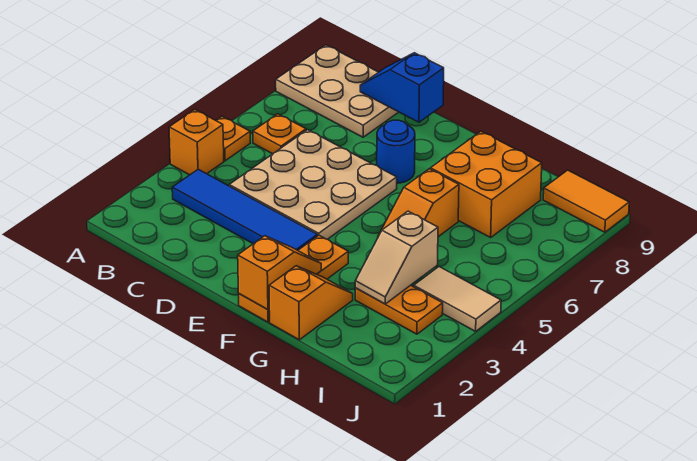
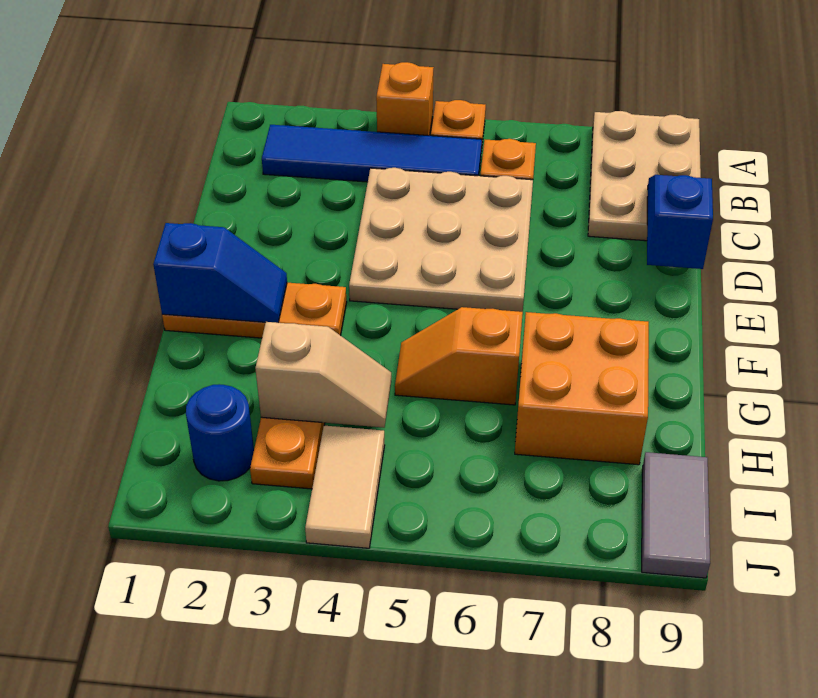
blue tile B3:E3 level 1 -> blue tile B2:B5 level 1
blue round brick E7 level 1 -> blue round brick I2 level 1
orange slope F1:F2 level 2 top 1 -> blue slope F1:F2 level 2 top 1
orange slope G1:G2 level 1 top 1 -> none
tan slope H3:H4 level 2 top 4 -> tan slope H3:H4 level 2 top 3
orange tile I9:J9 level 1 -> grey tile I9:J9 level 1

